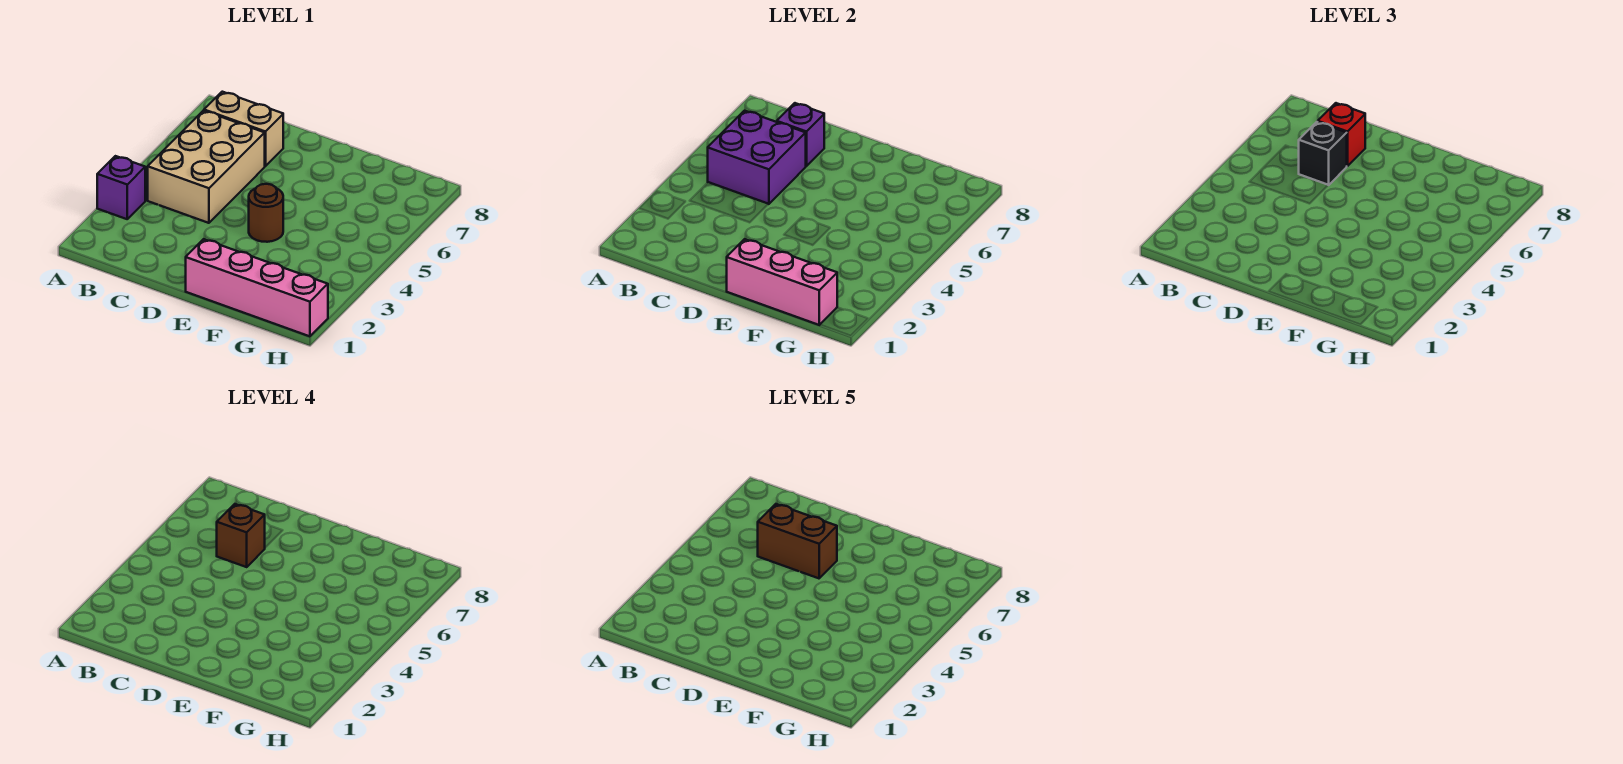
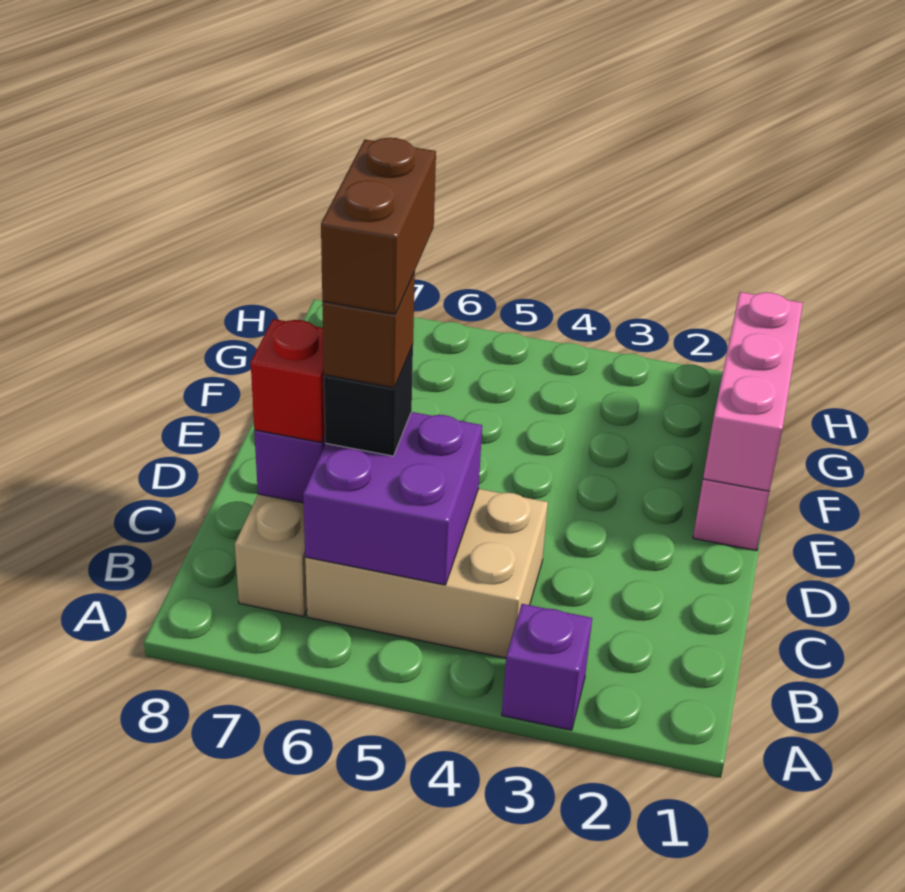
brown round brick E4 level 1 -> none

